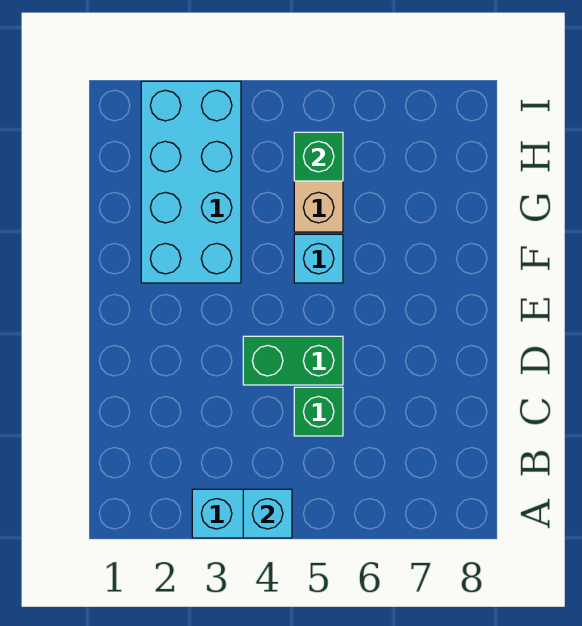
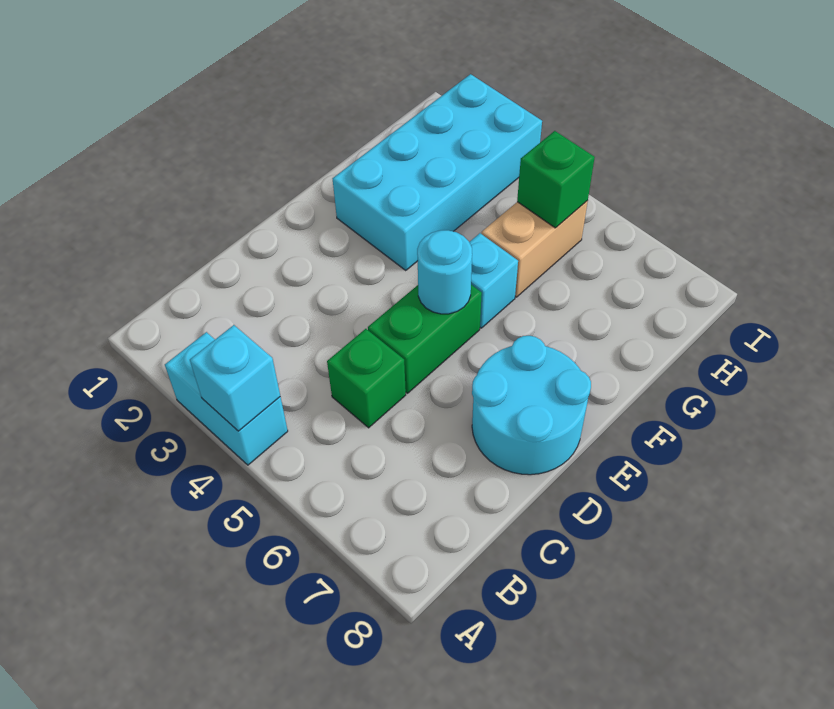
green brick D4:D5 level 1 -> green brick D5:E5 level 1
none -> cyan round brick D7:E8 level 1
none -> cyan round brick E5 level 2

